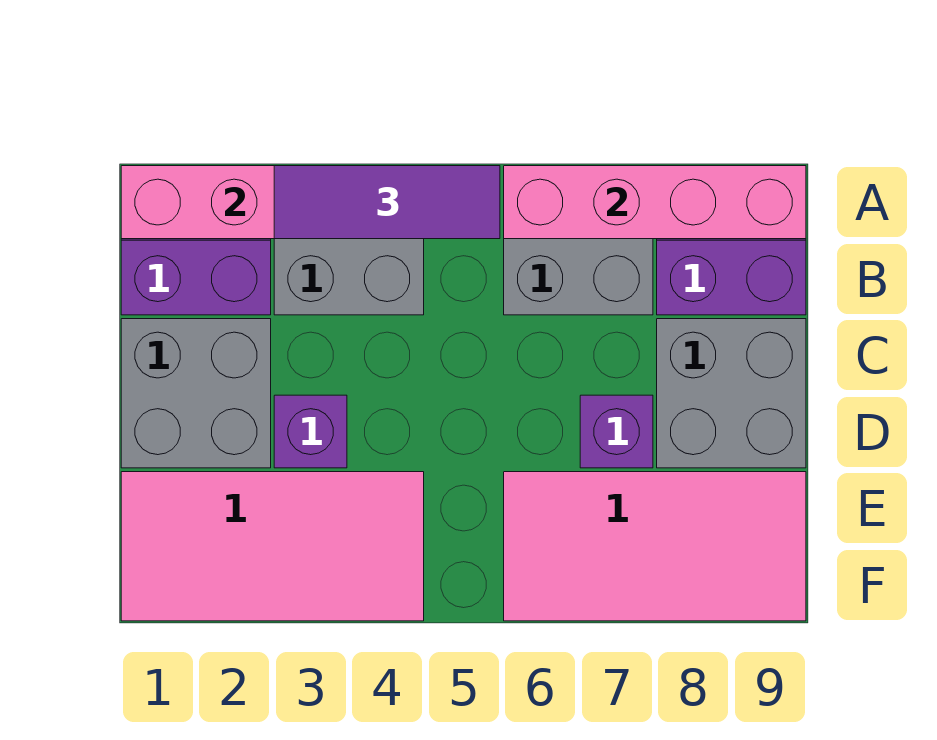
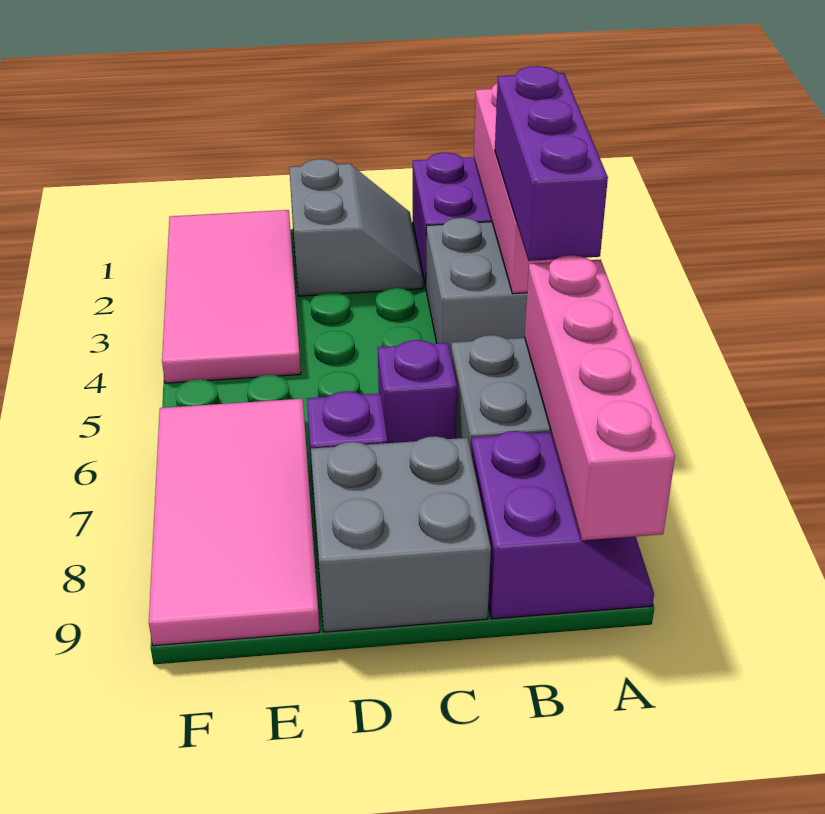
purple tile A3:A5 level 3 -> purple brick A3:A5 level 3
grey brick C1:D2 level 1 -> grey slope C1:D2 level 1 top D
purple brick D3 level 1 -> purple brick C6 level 1

